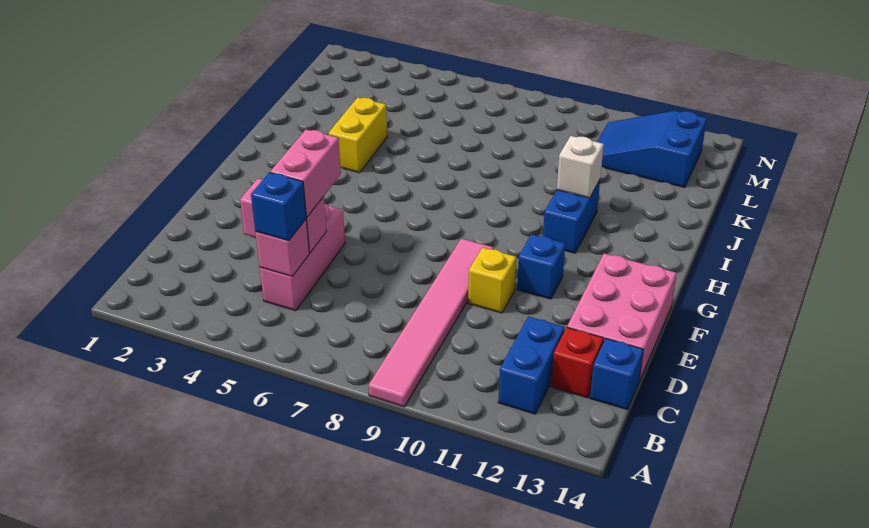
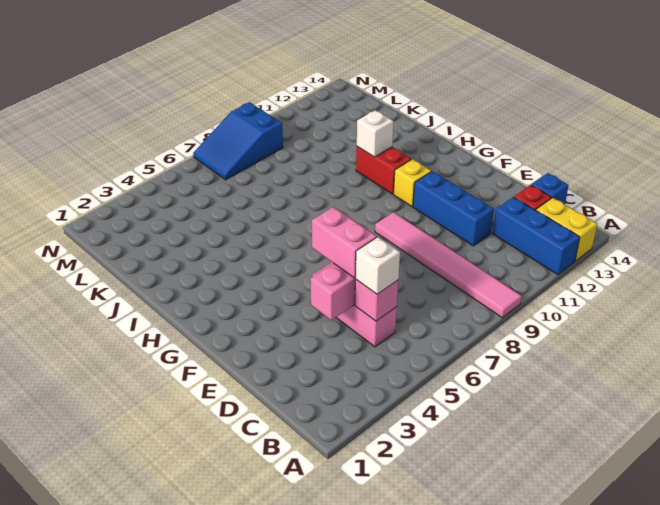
blue brick B12:C12 level 1 -> blue brick A12:C12 level 1
blue brick C5 level 3 -> white brick C5 level 3
pink brick D13:F14 level 1 -> none
yellow brick E10 level 1 -> yellow brick G11 level 1
blue brick F11 level 1 -> blue brick D11:F11 level 1
blue brick H11:I11 level 1 -> red brick H11:I11 level 1
yellow brick I4:J4 level 1 -> yellow brick A13:B13 level 1
blue slope L11:M13 level 1 top 13 -> blue slope M7:N9 level 1 top 9

